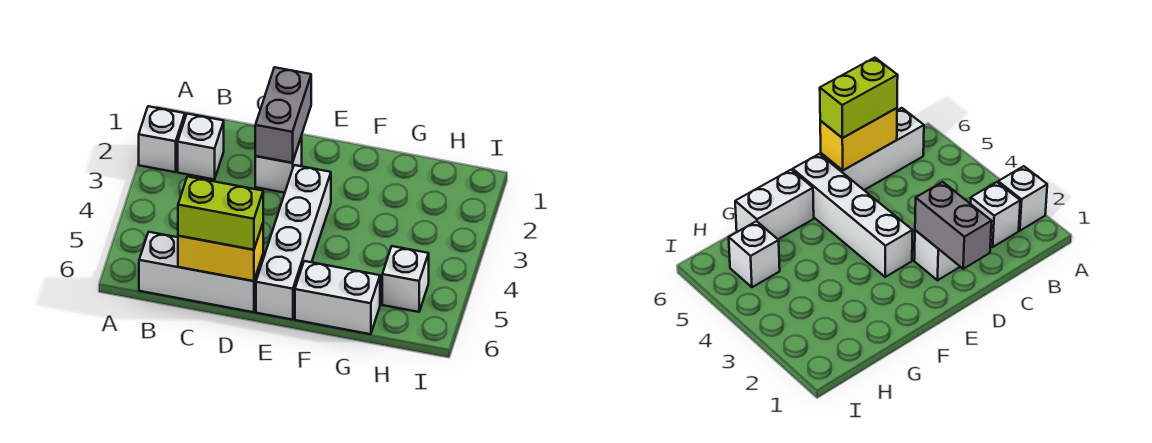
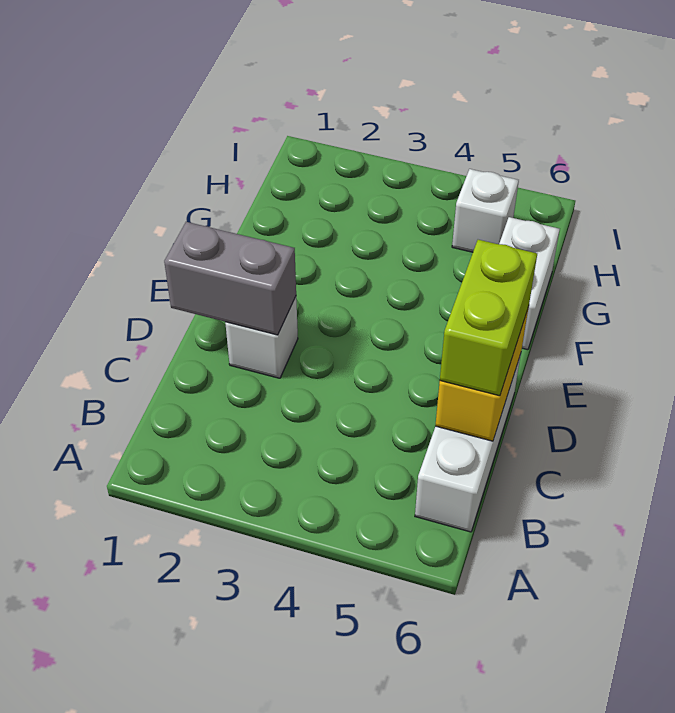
white brick A2 level 1 -> none
white brick B2 level 1 -> none
white brick E3:E6 level 1 -> none

